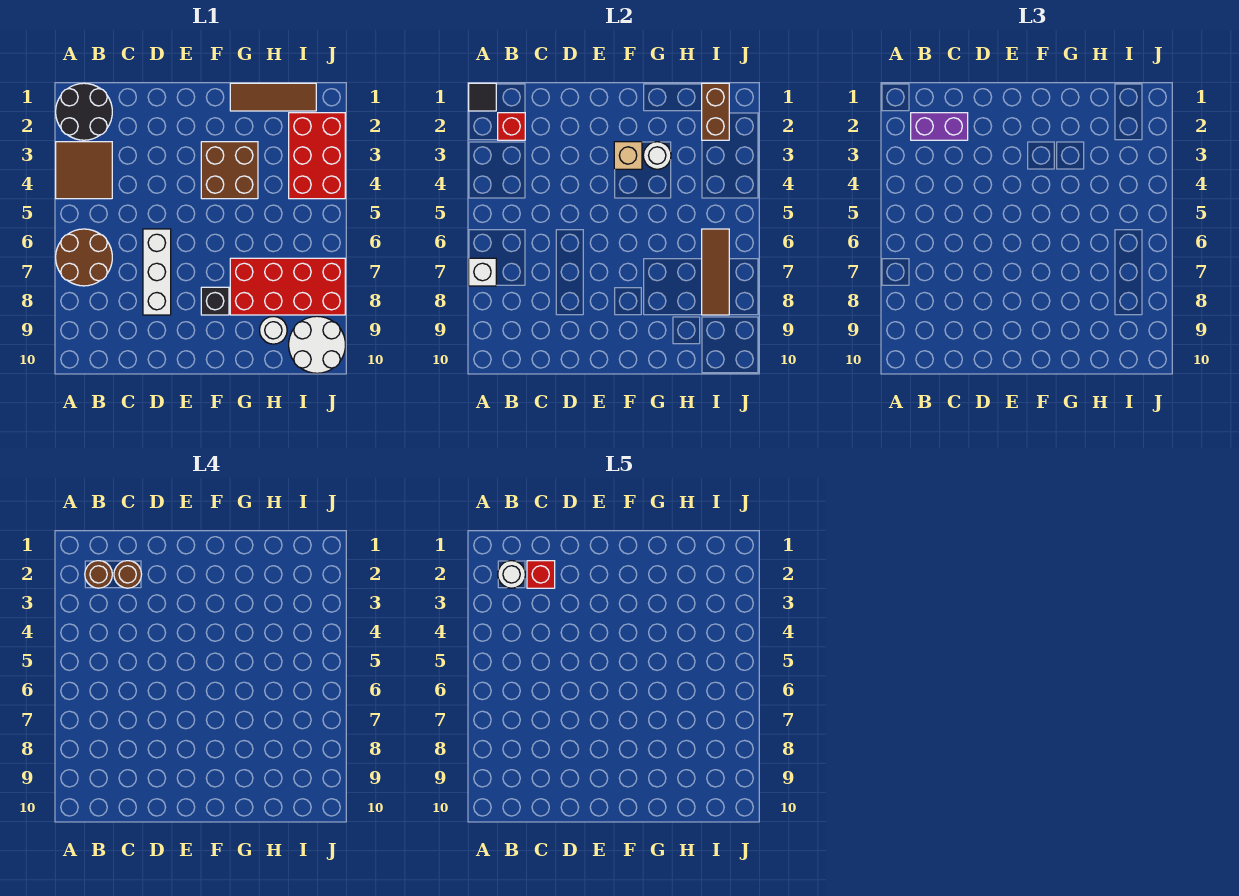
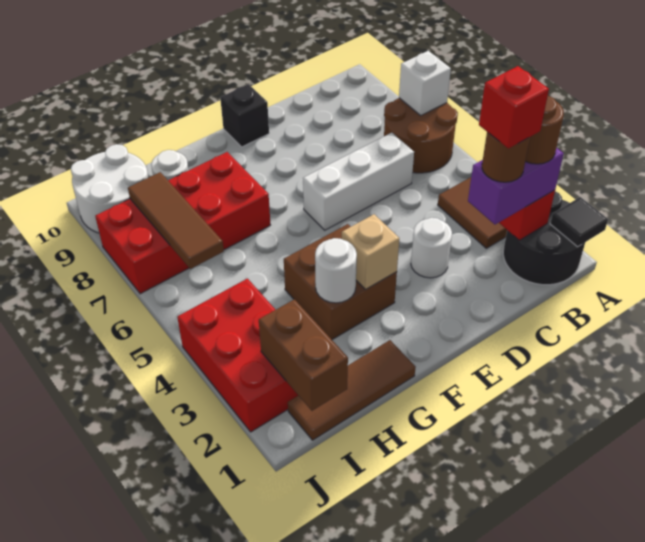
white round brick B2 level 5 -> white round brick D3 level 1
white brick D6:D8 level 1 -> white brick C6:E6 level 1
black brick F8 level 1 -> black brick E10 level 1

